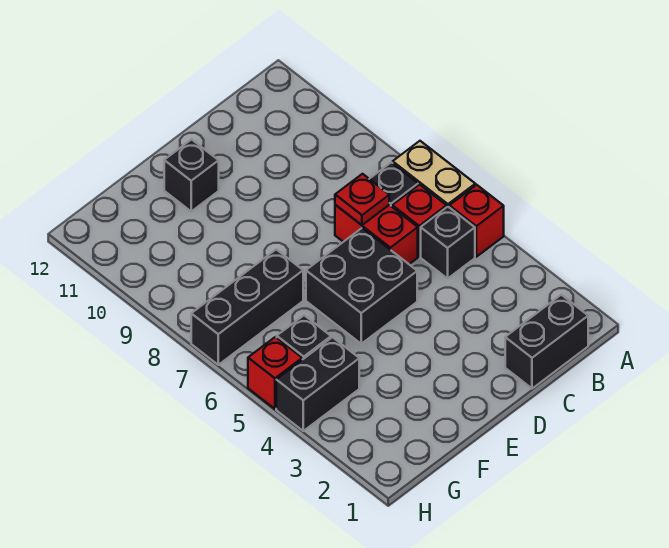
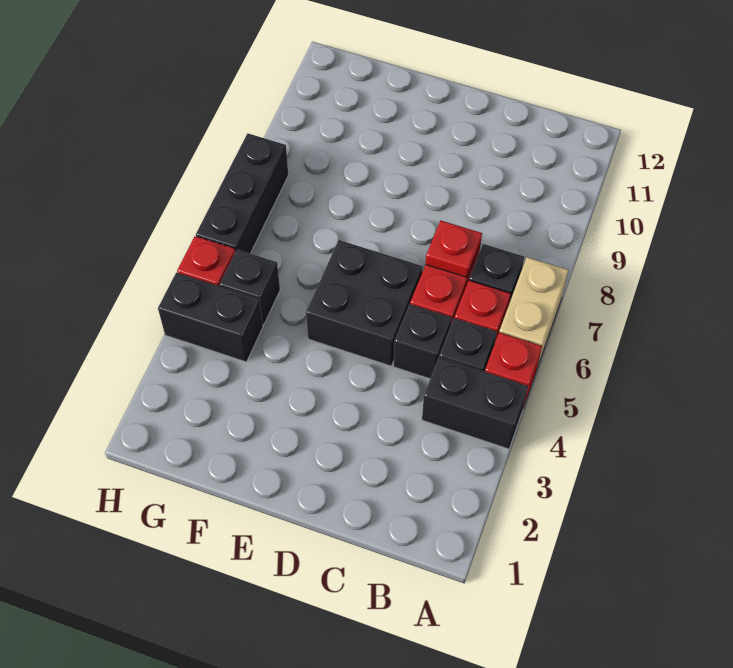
black brick B1:C1 level 1 -> black brick A4:B4 level 1
black brick E11 level 1 -> black brick C5 level 1
black brick F7:H7 level 1 -> black brick H6:H8 level 1

